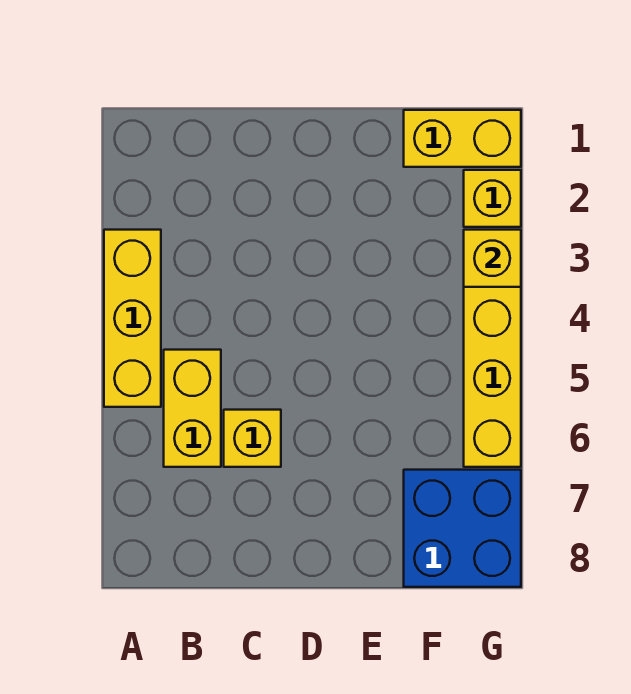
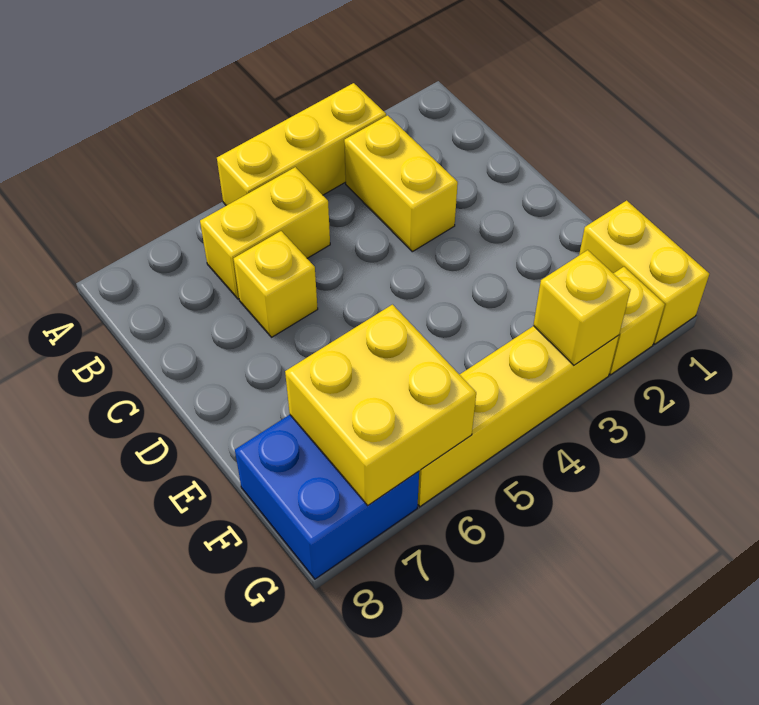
none -> yellow brick B3:C3 level 1
none -> yellow brick F6:G7 level 2

